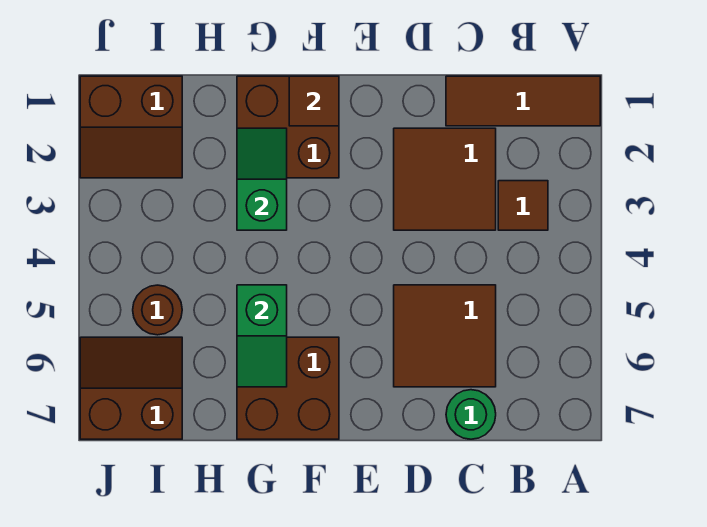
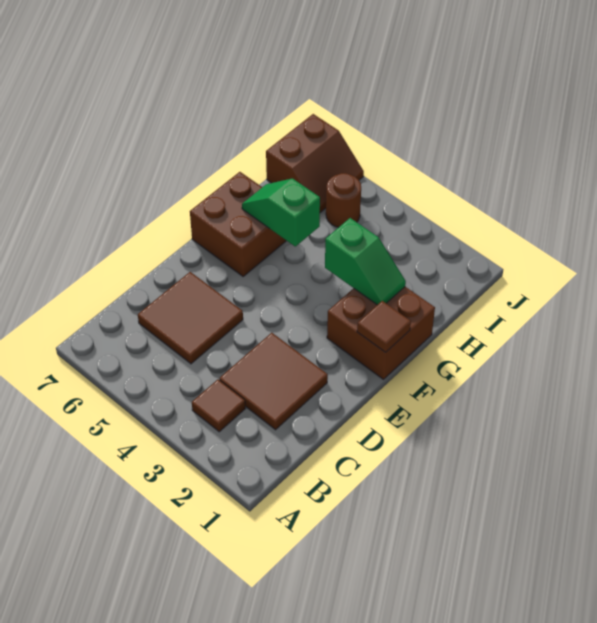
brown tile A1:C1 level 1 -> none
green round brick C7 level 1 -> none
brown slope I1:J2 level 1 top 1 -> none

